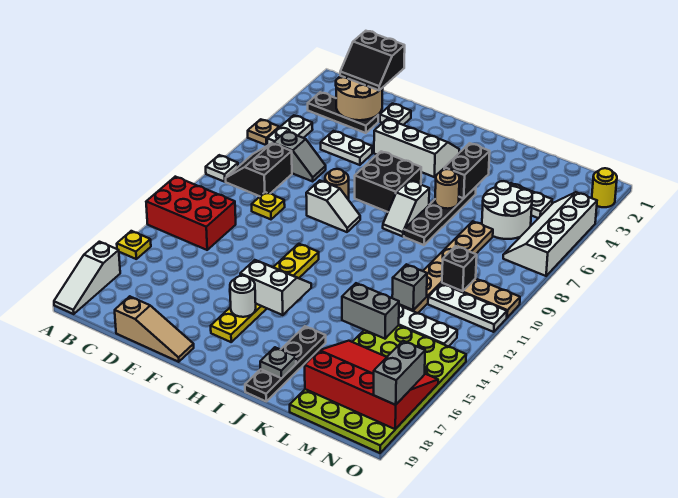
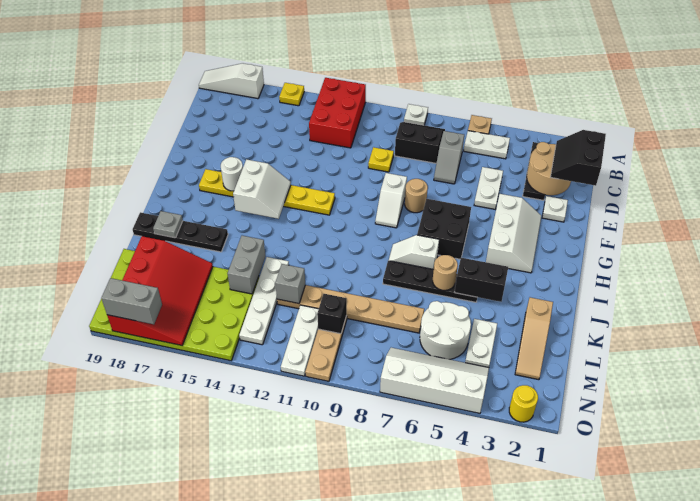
tan slope D19:F19 level 1 top D -> tan slope K2:M2 level 1 top K

